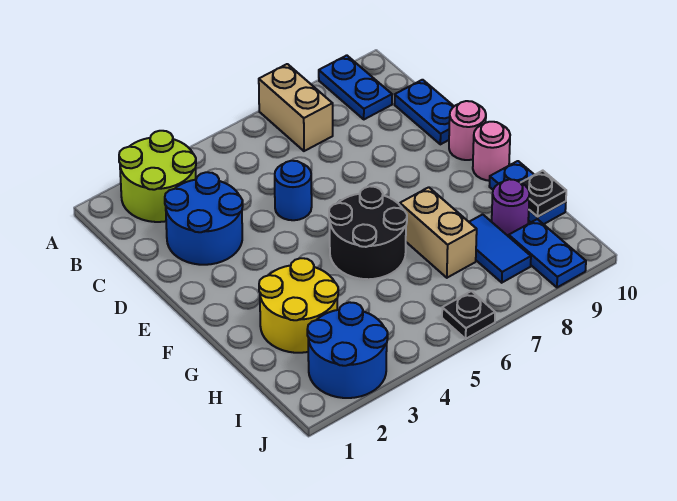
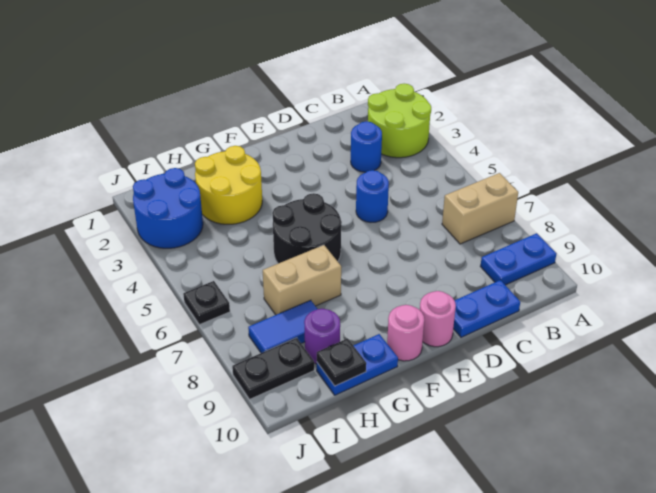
blue round brick C2:D3 level 1 -> blue round brick C3 level 1
blue plate I9:J9 level 1 -> black plate I9:J9 level 1

